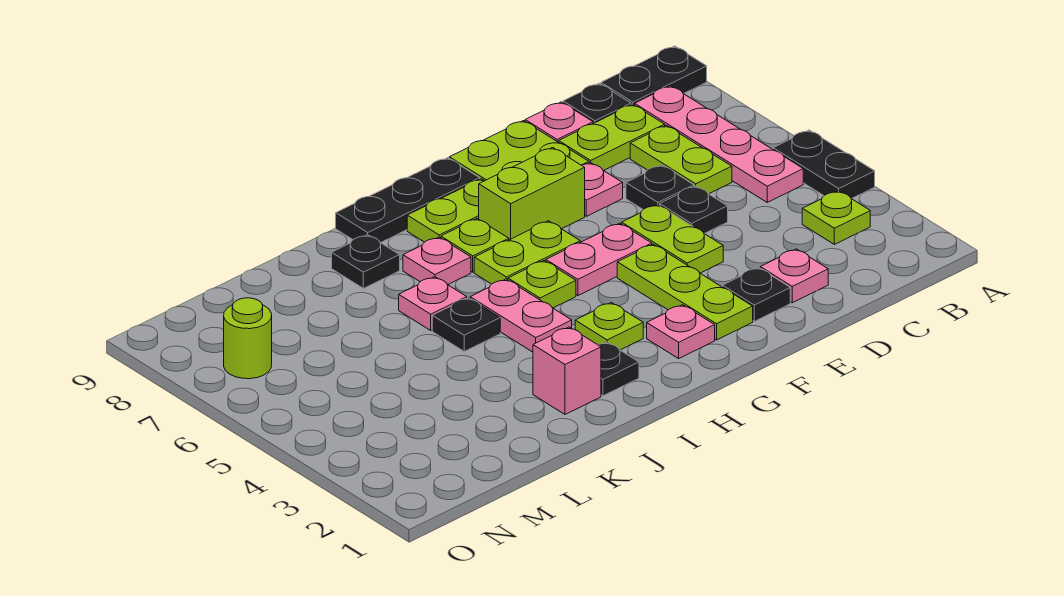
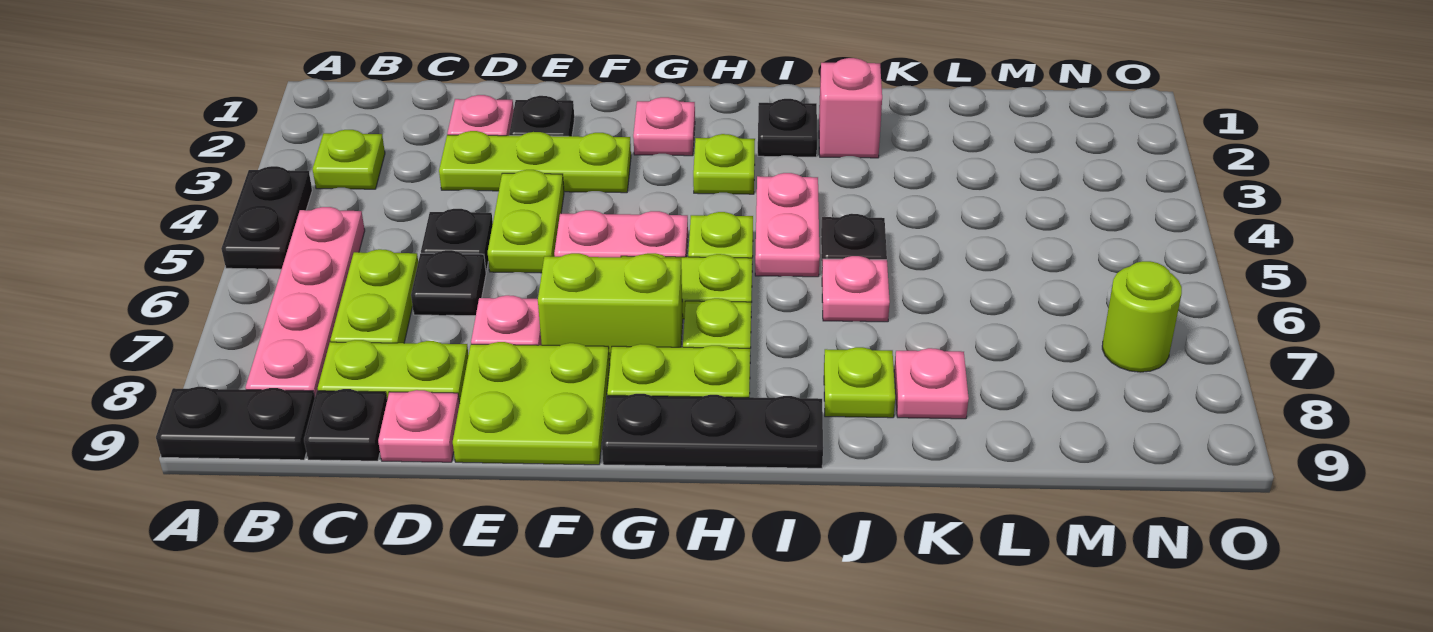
lime plate F2:F4 level 1 -> lime plate D3:F3 level 1
pink plate I7 level 1 -> pink plate K8 level 1
black plate J8 level 1 -> lime plate J8 level 1

